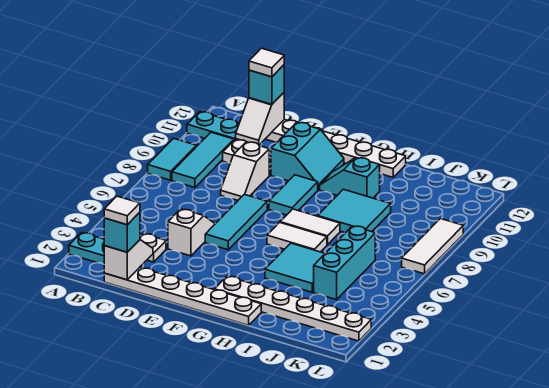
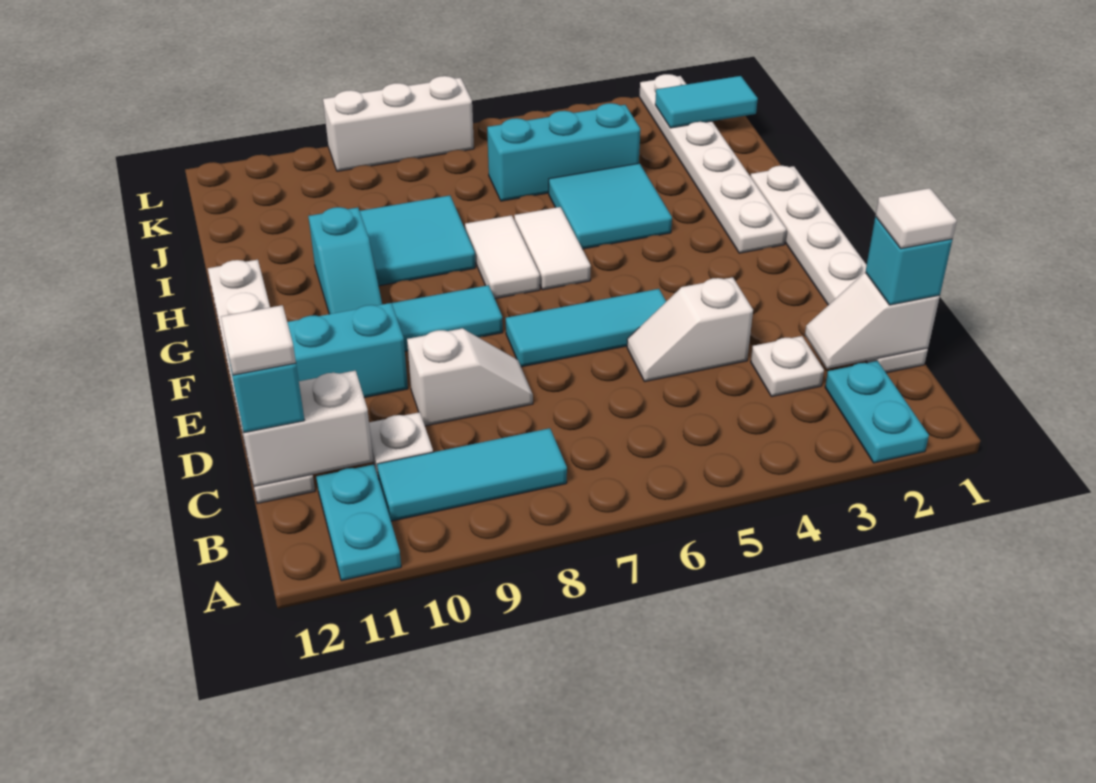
cyan tile A8:A9 level 1 -> cyan tile K1:K2 level 2
white slope C11:C12 level 2 top 12 -> white brick C11:C12 level 2
white tile L7:L9 level 1 -> white brick L7:L9 level 1

